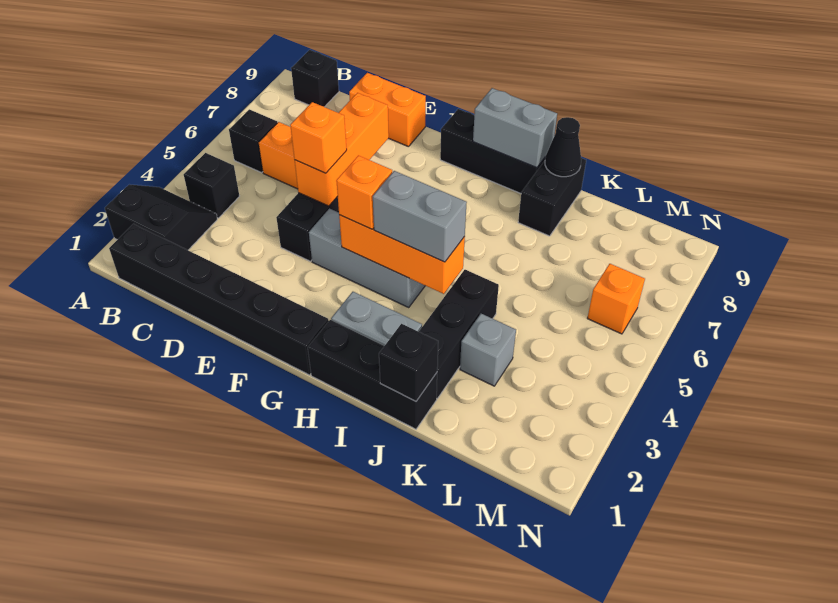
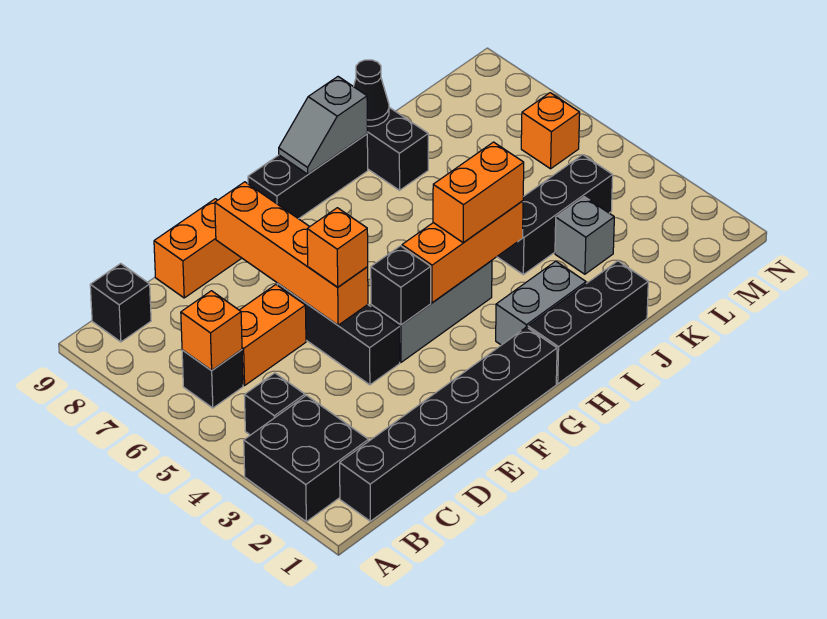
black slope A2:B3 level 1 top 2 -> black brick A2:B3 level 1
orange brick E5:E7 level 2 -> orange brick E5:E8 level 2
orange brick G4 level 3 -> orange brick B6 level 2
grey brick H4:I4 level 3 -> orange brick H4:I4 level 3
grey brick H9:I9 level 2 -> grey slope H9:I9 level 2 top I
black brick J1 level 2 -> black brick F4 level 2
black brick J2:J4 level 1 -> black brick J4:L4 level 1

